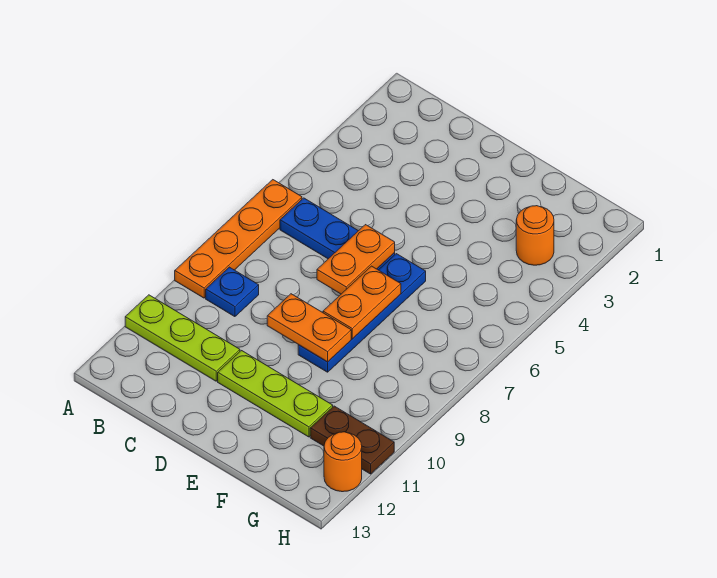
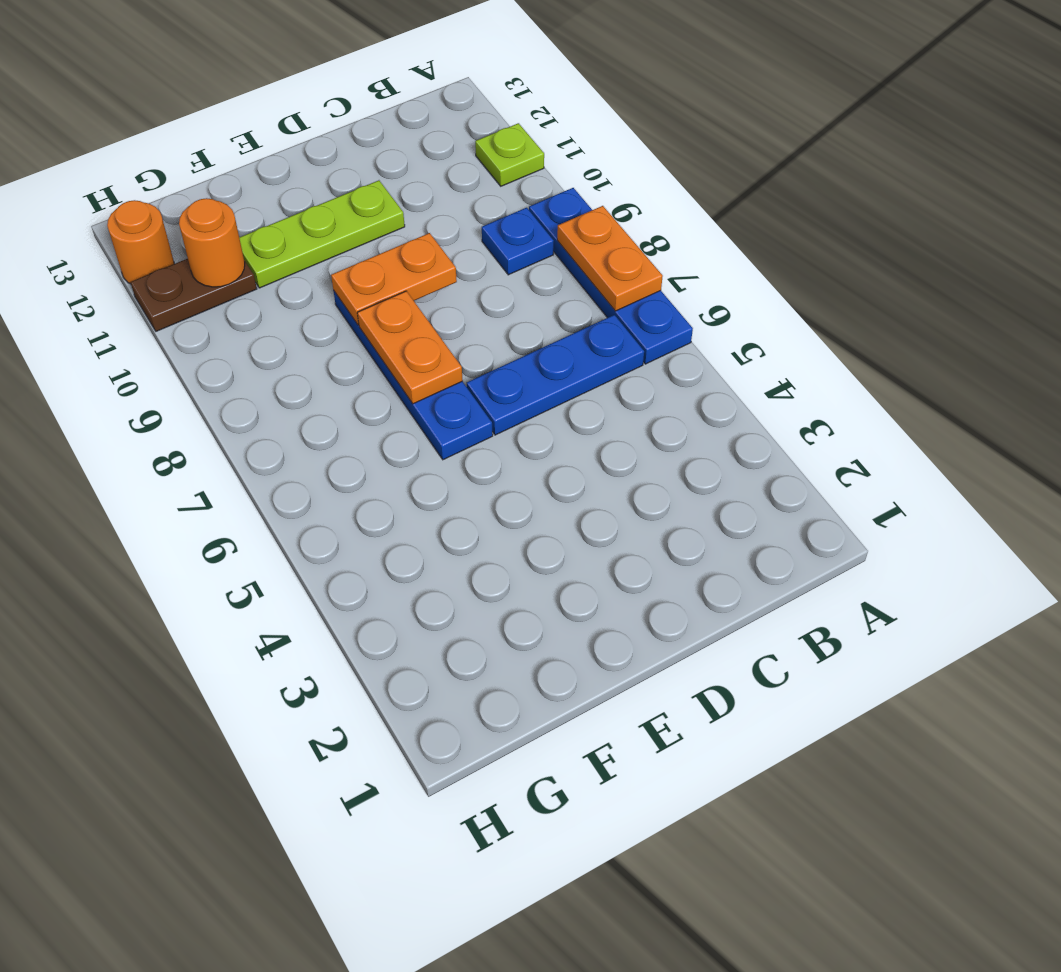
orange plate A6:A9 level 1 -> blue plate A6:A9 level 1
lime plate A11:C11 level 1 -> lime plate A11 level 1
orange plate D6:D7 level 2 -> orange plate A7:A8 level 2
orange round brick G3 level 1 -> orange round brick G11 level 2

